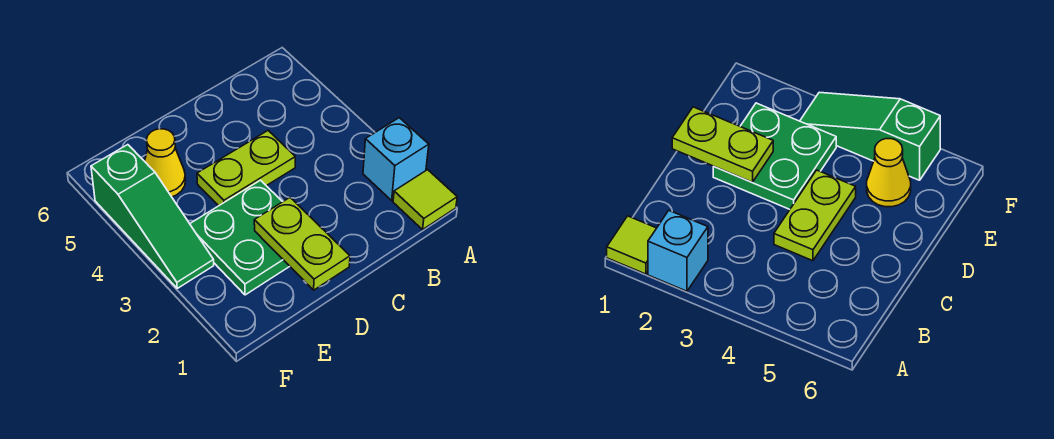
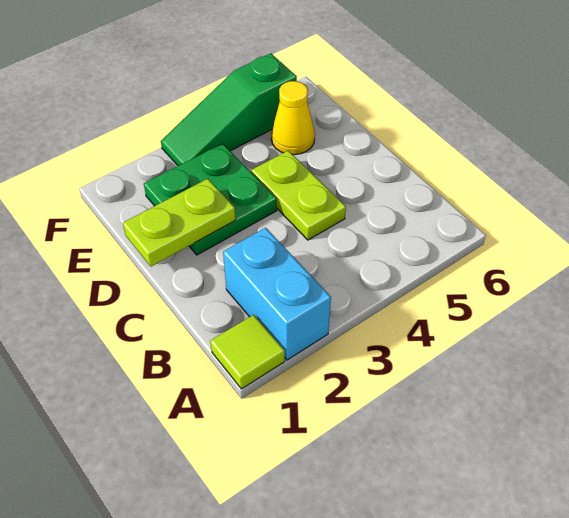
cyan brick A2 level 1 -> cyan brick A2:B2 level 1

